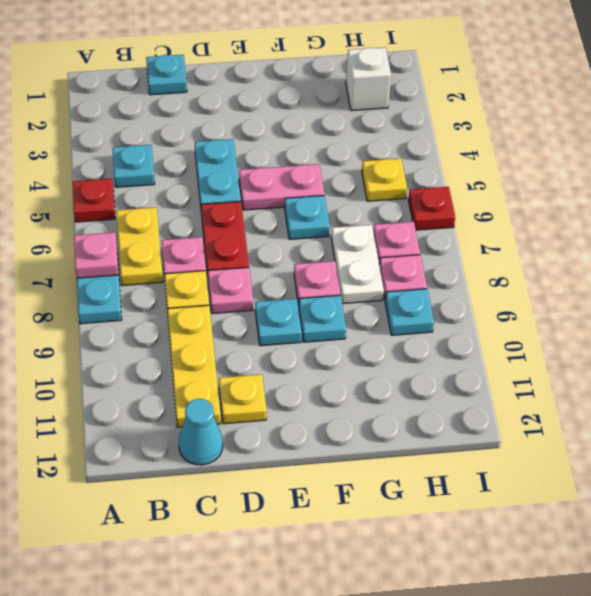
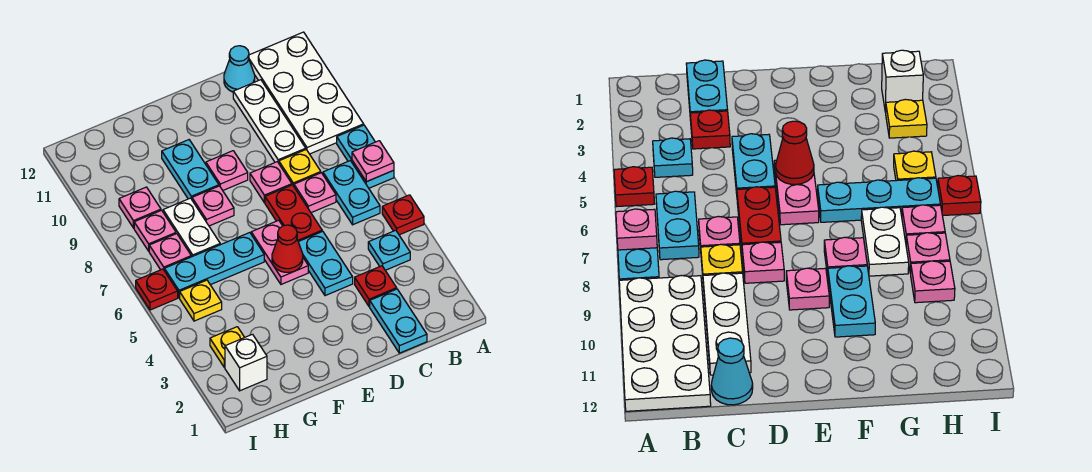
none -> white plate A9:B12 level 1
yellow plate B6:B7 level 1 -> cyan plate B6:B7 level 1
cyan plate C1 level 1 -> cyan plate C1:C2 level 1
none -> red plate C3 level 1
yellow plate C9:C11 level 1 -> white plate C9:C11 level 1
yellow plate D11 level 1 -> yellow plate H3 level 1
pink plate E5:F5 level 1 -> pink plate E5:E6 level 1
none -> red cone E5 level 2
cyan plate E9 level 1 -> pink plate E9 level 1
cyan plate F6 level 1 -> cyan plate F6:H6 level 1
cyan plate F9 level 1 -> cyan plate F9:F10 level 1
cyan plate H9 level 1 -> pink plate H9 level 1

